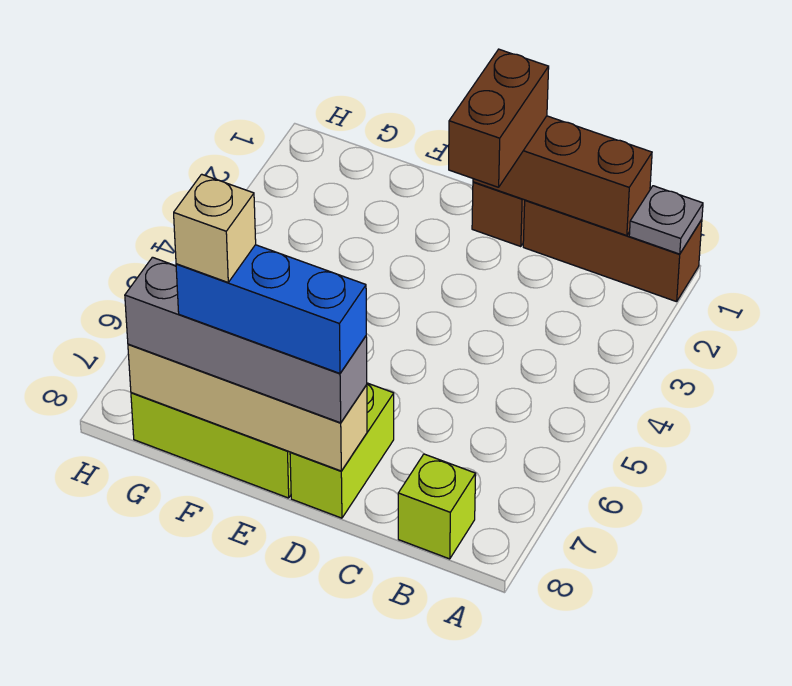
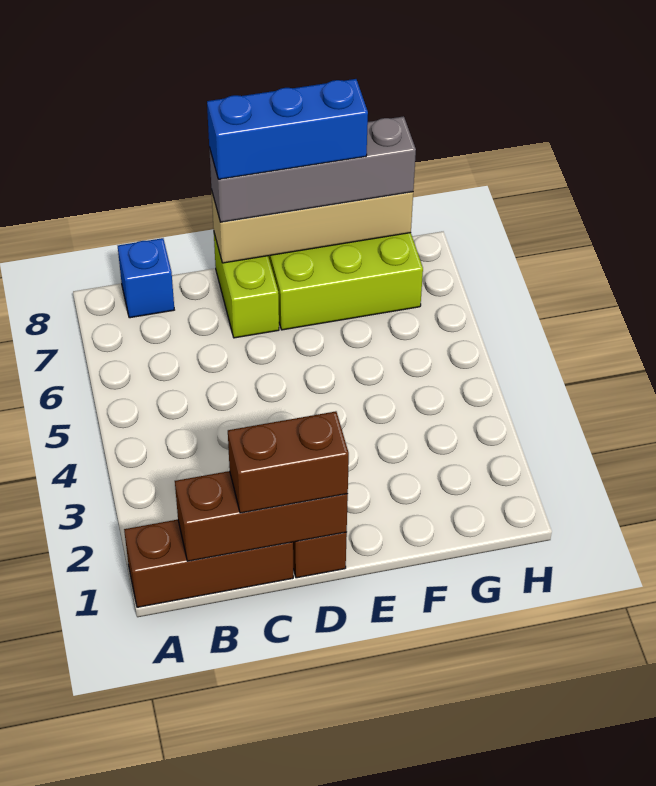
grey plate A1 level 2 -> none
lime brick B8 level 1 -> blue brick B8 level 1
brown brick D1:D2 level 3 -> brown brick C1:D1 level 3
tan brick F8 level 5 -> none

